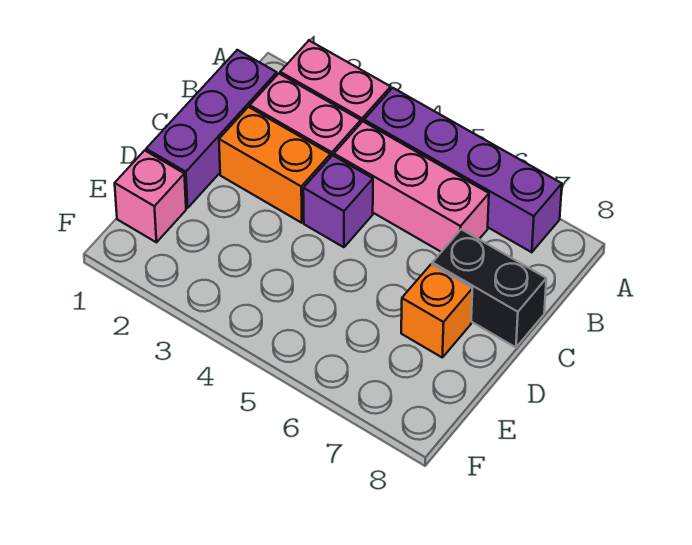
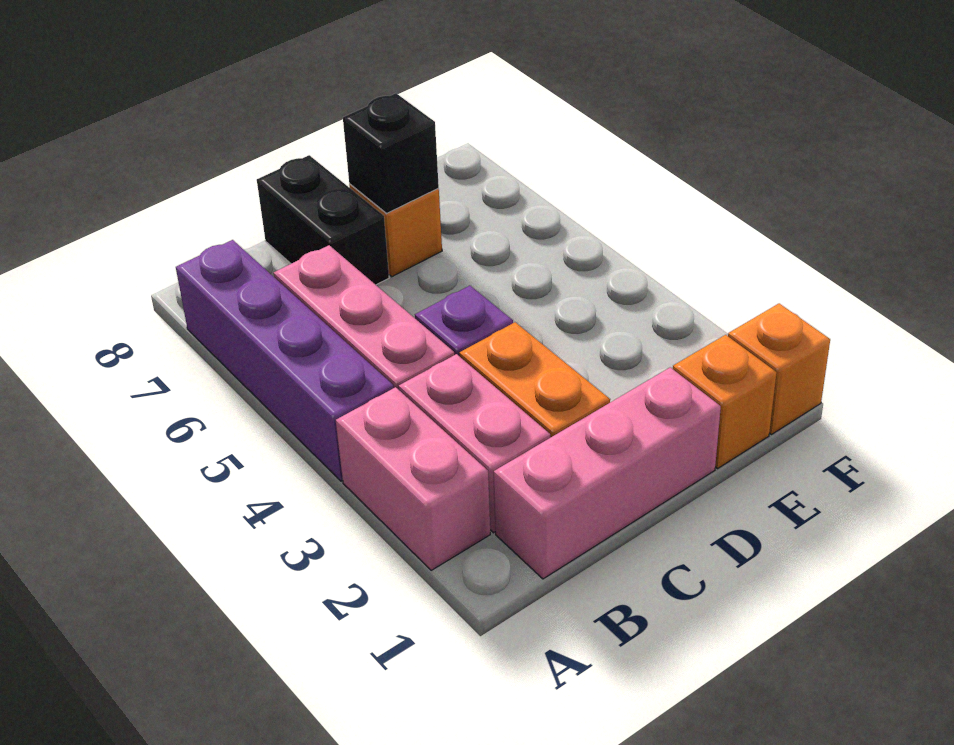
purple brick B1:D1 level 1 -> pink brick B1:D1 level 1
none -> black brick D7 level 2
pink brick E1 level 1 -> orange brick E1 level 1
none -> orange brick F1 level 1

